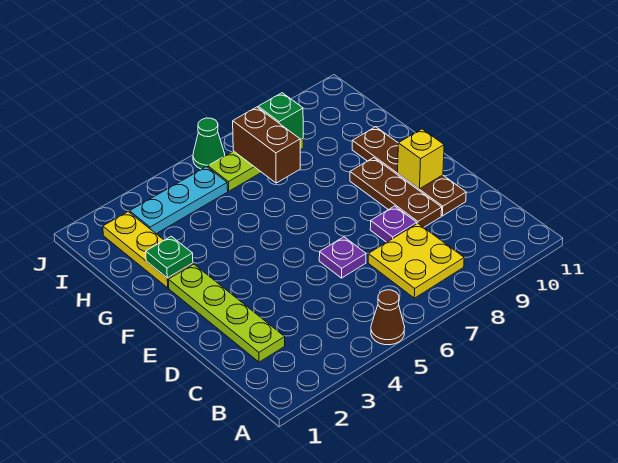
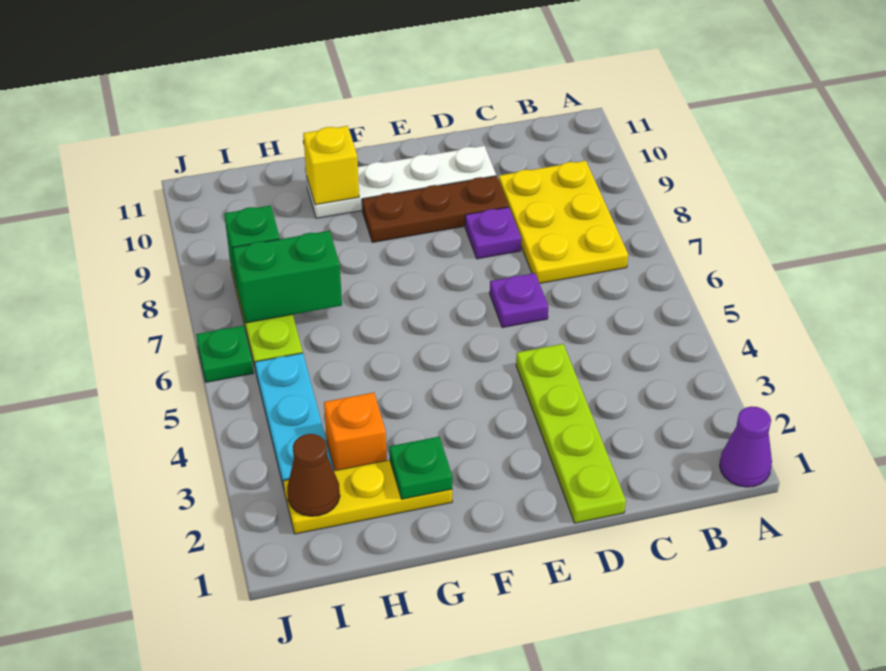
none -> purple cone A1 level 1
brown cone A5 level 1 -> brown cone I2 level 2
yellow plate B7:C8 level 1 -> yellow plate B7:C9 level 1
lime plate C2:F2 level 1 -> lime plate D1:D4 level 1
brown plate D10:G10 level 1 -> white plate D10:G10 level 1
yellow brick E10 level 2 -> yellow brick G10 level 2
none -> orange brick H3 level 1
brown brick H7:I7 level 2 -> green brick H7:I7 level 2
green cone J6 level 1 -> green plate J6 level 1

